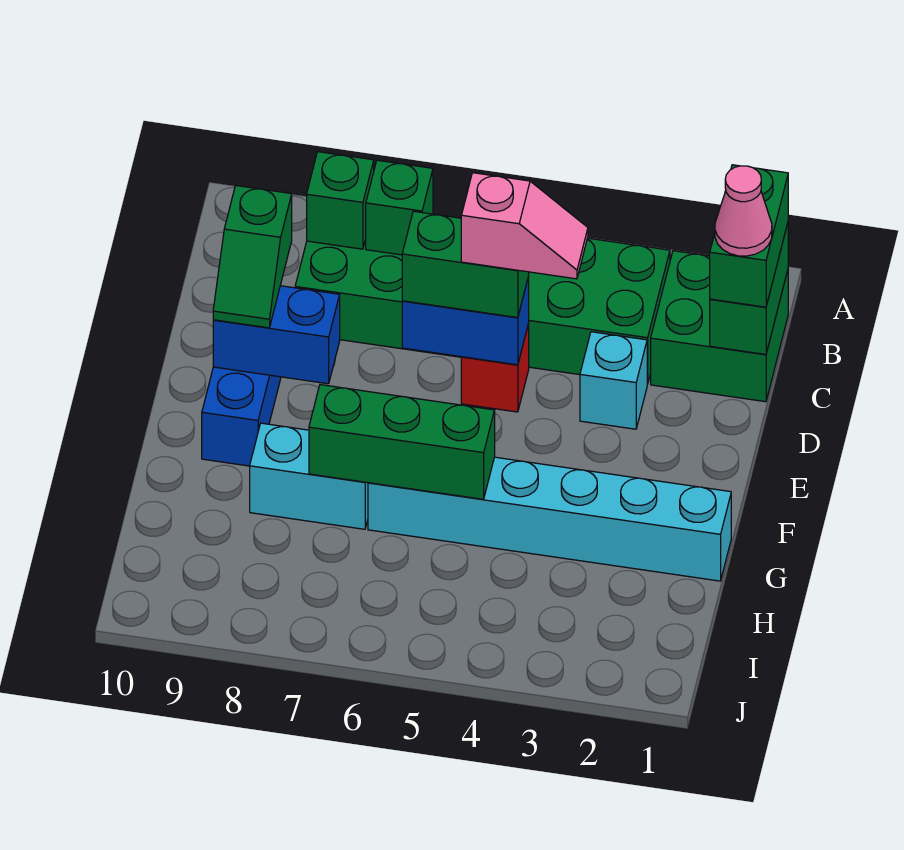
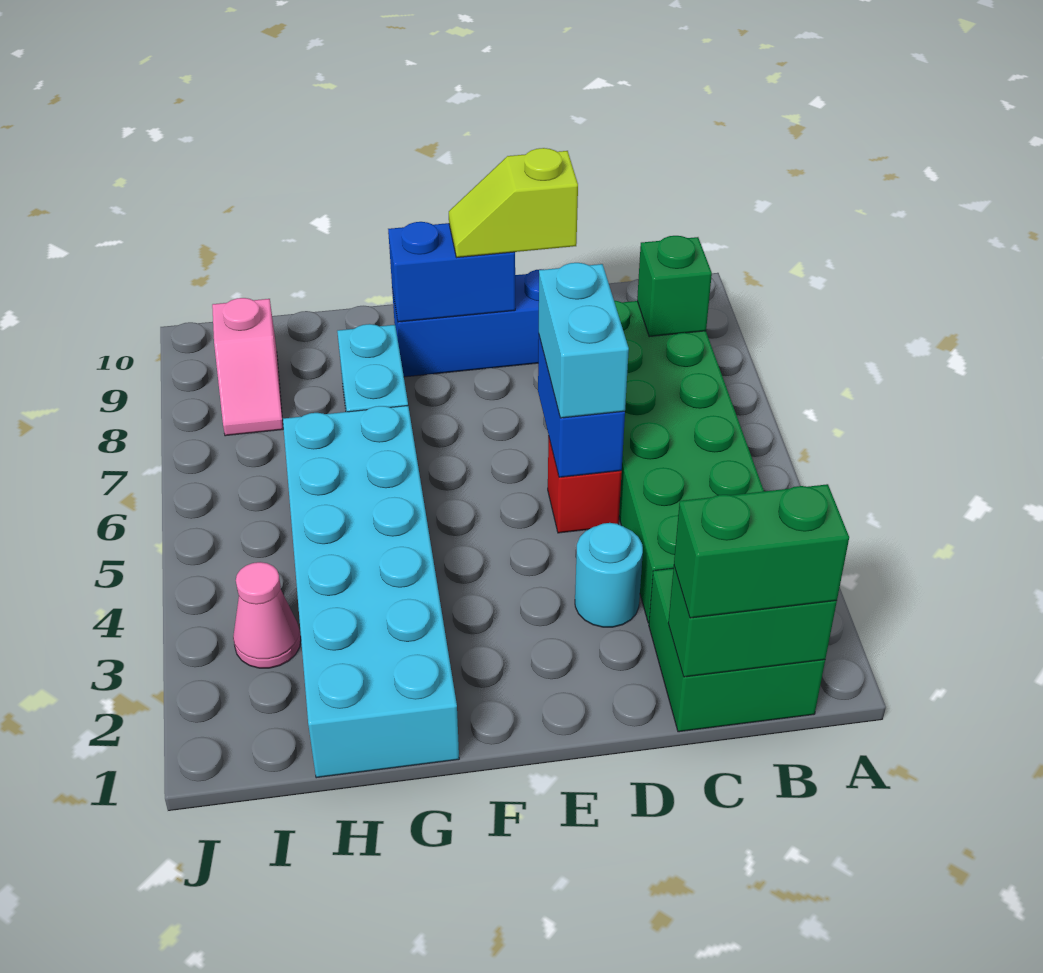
green brick B7 level 2 -> none
pink cone C1 level 4 -> pink cone I3 level 1
cyan brick D3 level 1 -> cyan round brick D3 level 1
pink slope D4:D5 level 4 top 5 -> pink slope I8:I9 level 1 top 9
green brick D5:D6 level 3 -> cyan brick D5:D6 level 3
green slope D9:E9 level 3 top D -> lime slope D9:E9 level 3 top D
blue brick E8:E9 level 2 -> blue brick E9:F9 level 2
cyan brick G1:G6 level 1 -> cyan brick G1:H6 level 1
green brick G5:G7 level 2 -> none

